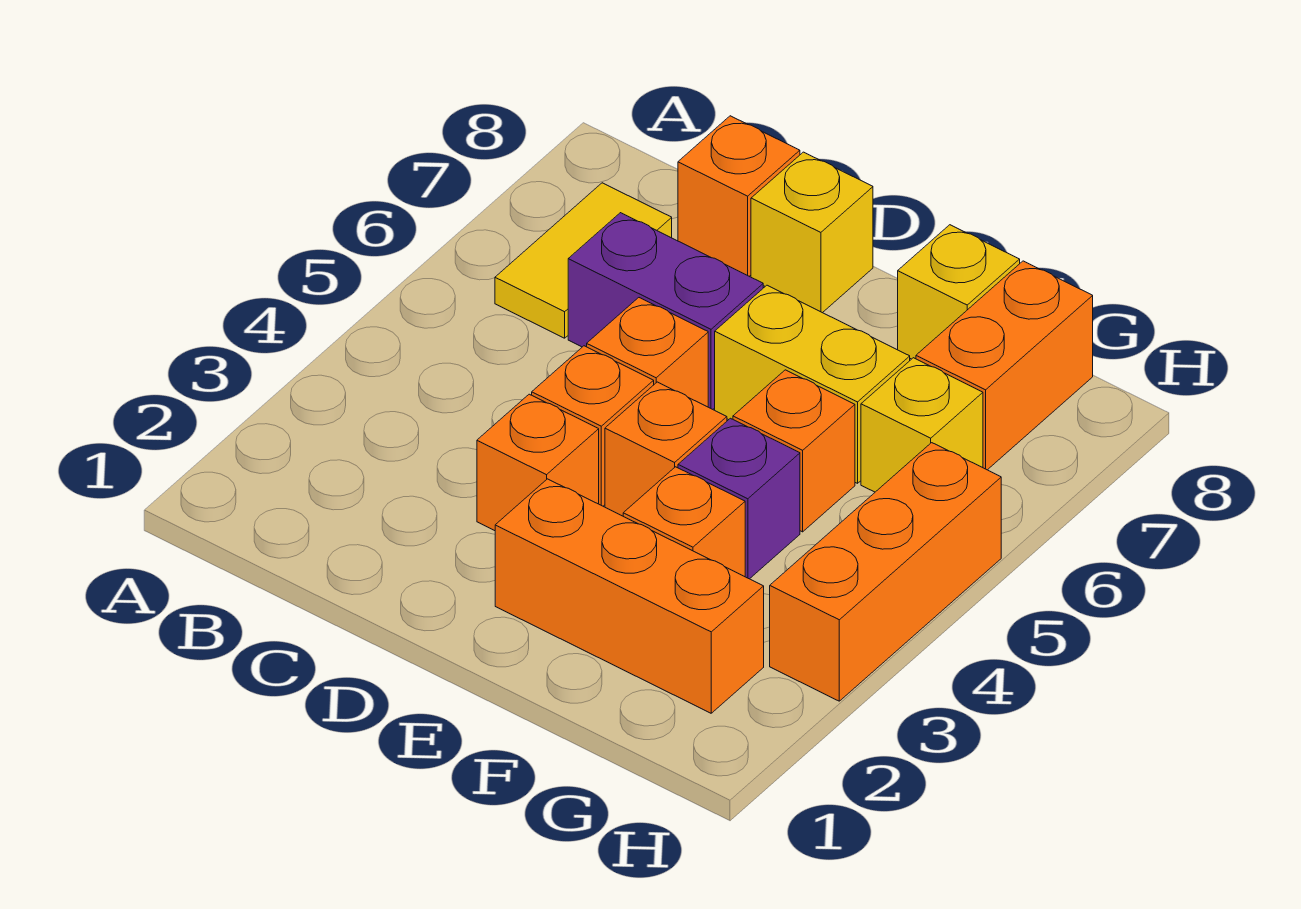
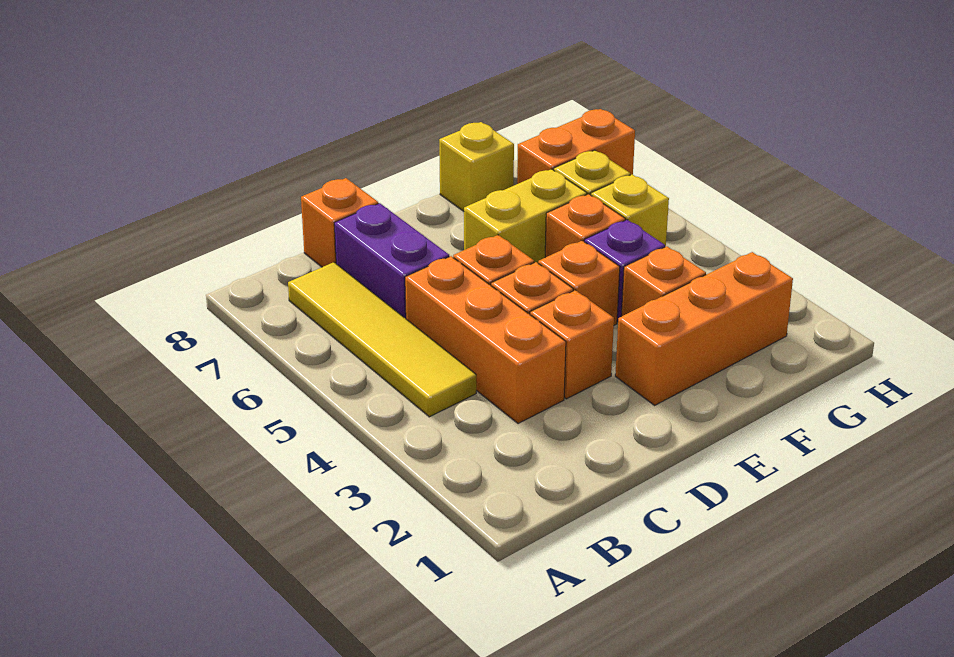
yellow tile B6:B7 level 1 -> yellow tile B4:B7 level 1
purple brick C6:D6 level 1 -> purple brick C6:C7 level 1
yellow brick D8 level 1 -> yellow brick G5 level 1
orange brick G7:G8 level 1 -> orange brick G7:H7 level 1
orange brick H3:H5 level 1 -> orange brick C3:C5 level 1

